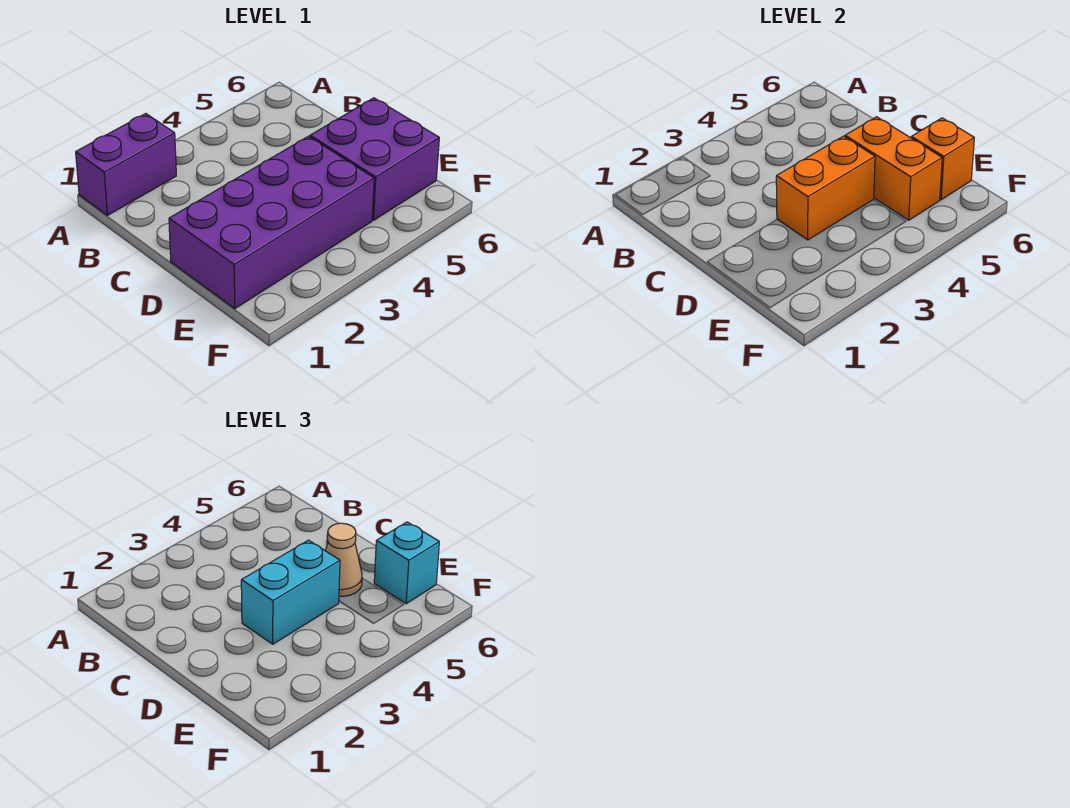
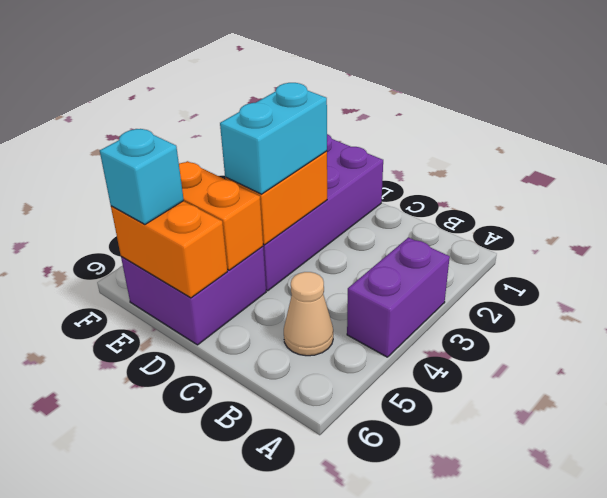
purple brick A1:A2 level 1 -> purple brick A3:A4 level 1
tan cone D5 level 3 -> tan cone B5 level 1
orange brick E6 level 2 -> orange brick D6:E6 level 2

